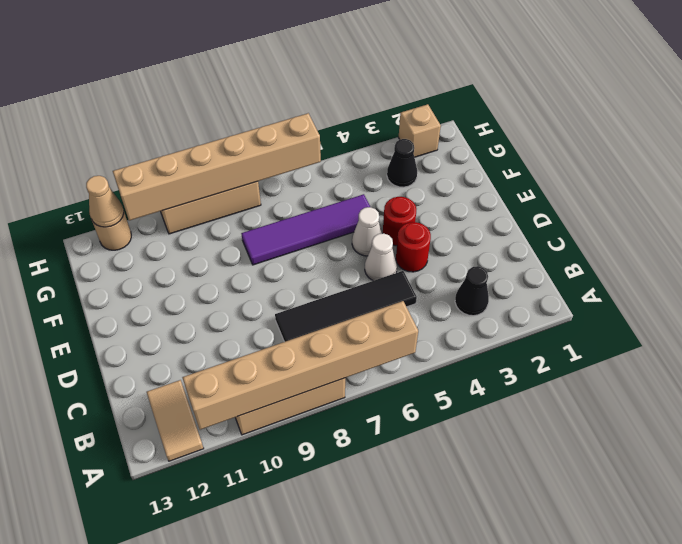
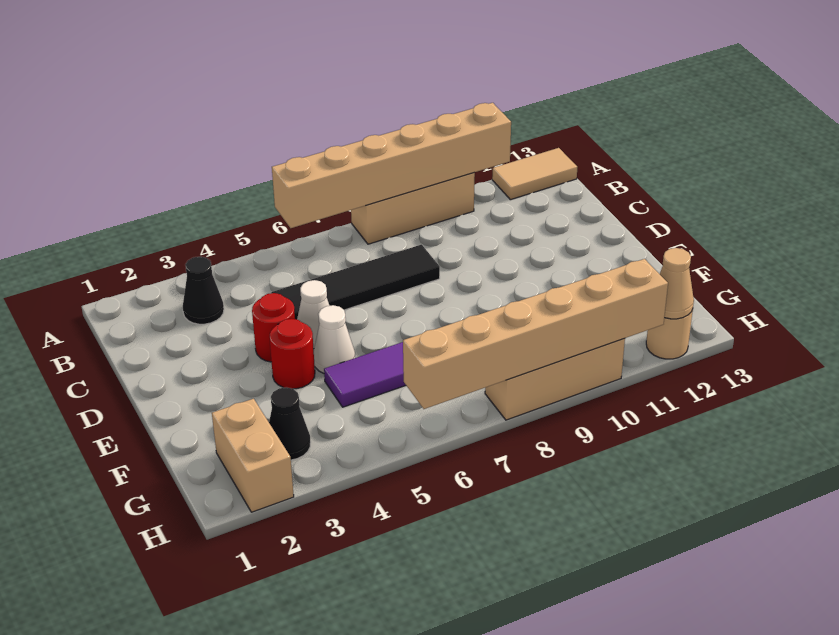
tan tile A12:B12 level 1 -> tan tile A12:A13 level 1
tan brick H2 level 1 -> tan brick G2:H2 level 1

